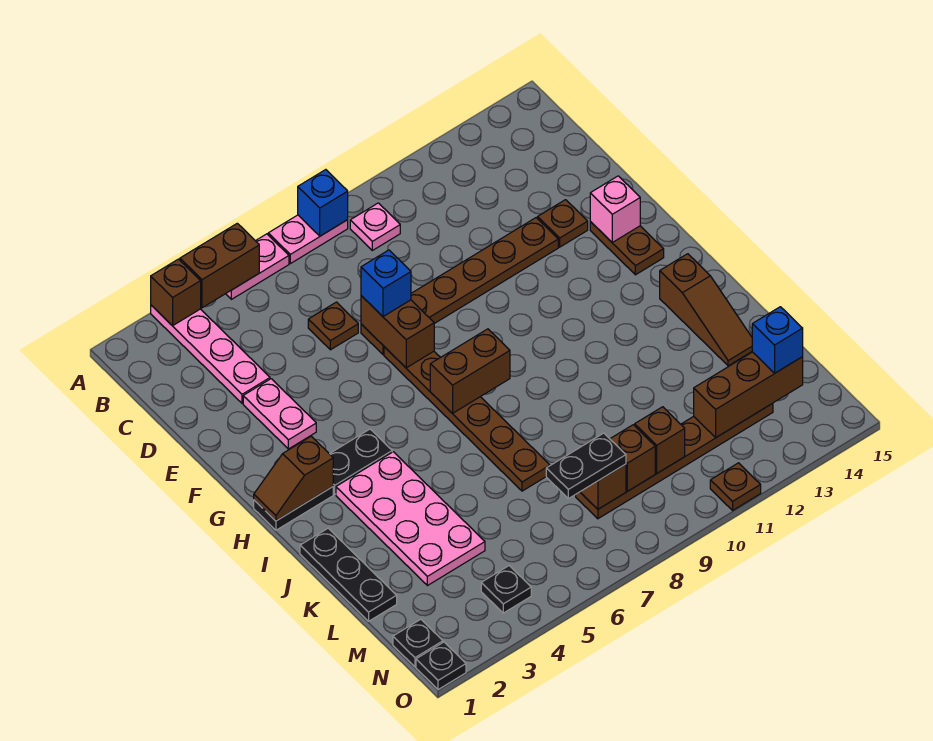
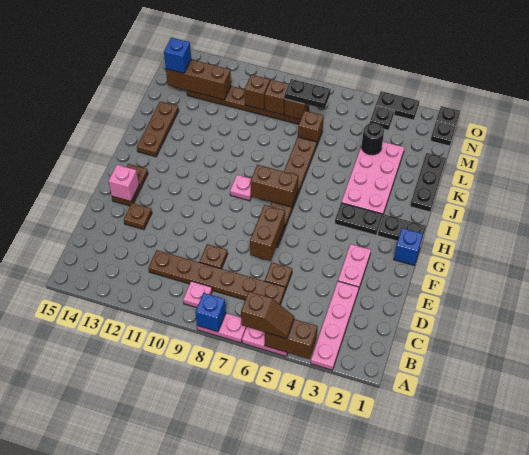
brown brick A3 level 2 -> brown brick L7 level 1
brown plate E7:E12 level 1 -> brown plate C6:C11 level 1
blue brick E7 level 3 -> blue brick G1 level 1
brown slope H1:H2 level 2 top 2 -> brown slope A5:A6 level 3 top 6
none -> pink plate H9 level 1
brown slope I14:K14 level 1 top I -> brown plate I14:K14 level 1
none -> black round brick L4 level 2
none -> black plate O3:O4 level 1
brown plate O11 level 1 -> brown plate D9 level 1

